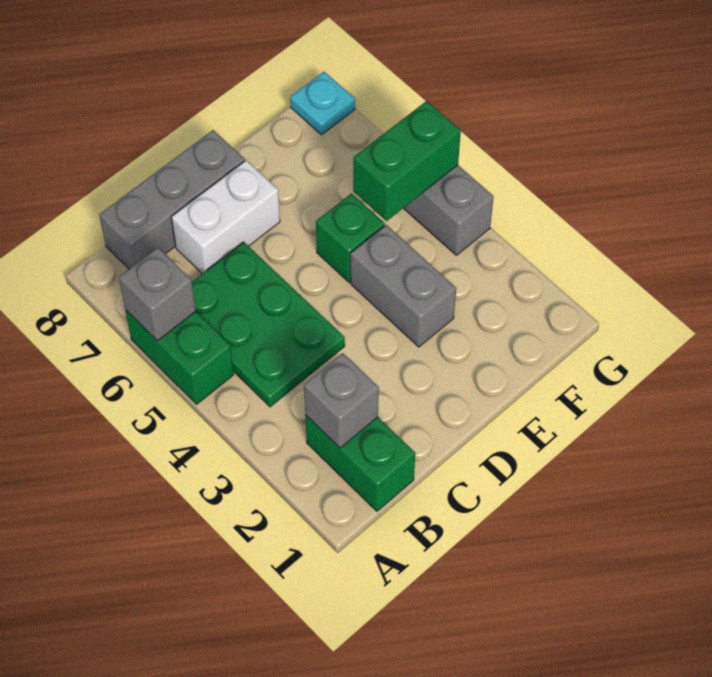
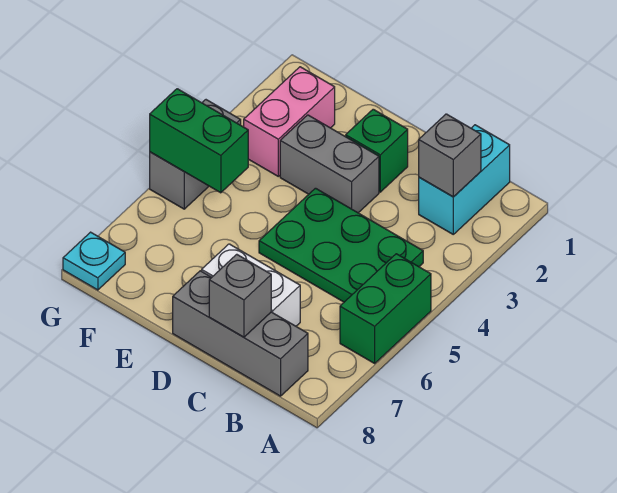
grey brick A6 level 2 -> grey brick C8 level 2
green brick B1:B2 level 1 -> cyan brick B1:B2 level 1
green plate B4:C6 level 1 -> green plate B4:D5 level 1
grey brick E3:E4 level 1 -> grey brick D3:E3 level 1
green brick E5 level 1 -> green brick D2 level 1
none -> pink brick F2:F3 level 1

